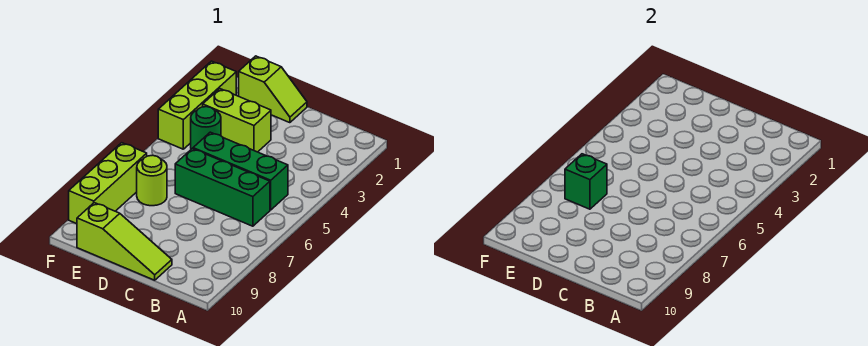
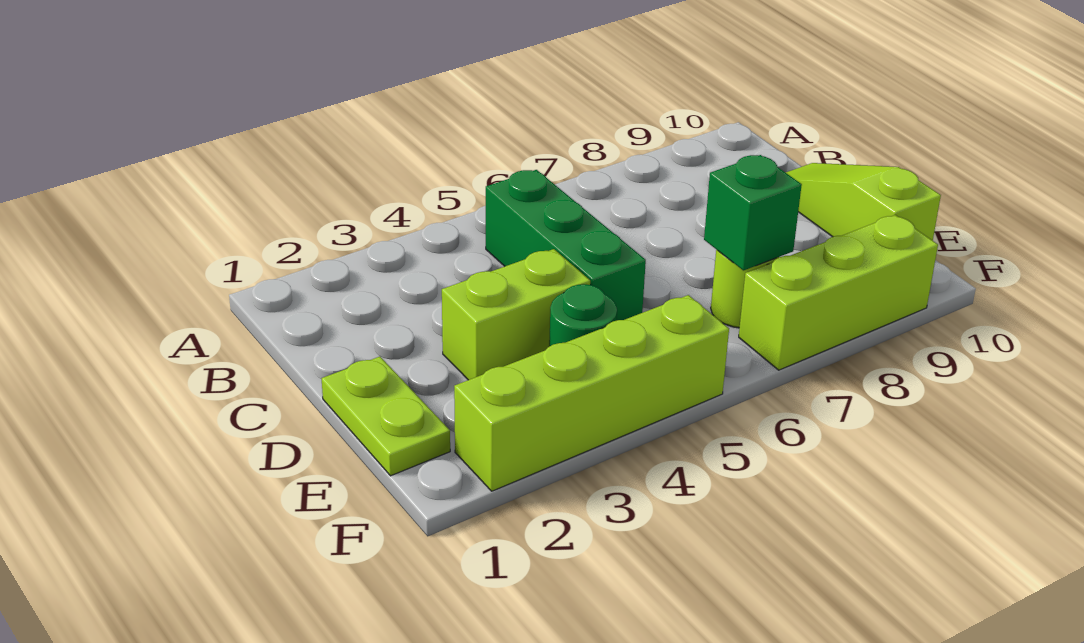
green brick B6:D6 level 1 -> none
lime slope D1:E1 level 1 top E -> lime plate D1:E1 level 1
lime brick D3:E3 level 1 -> lime brick D3:D4 level 1
lime brick F2:F4 level 1 -> lime brick F2:F5 level 1

